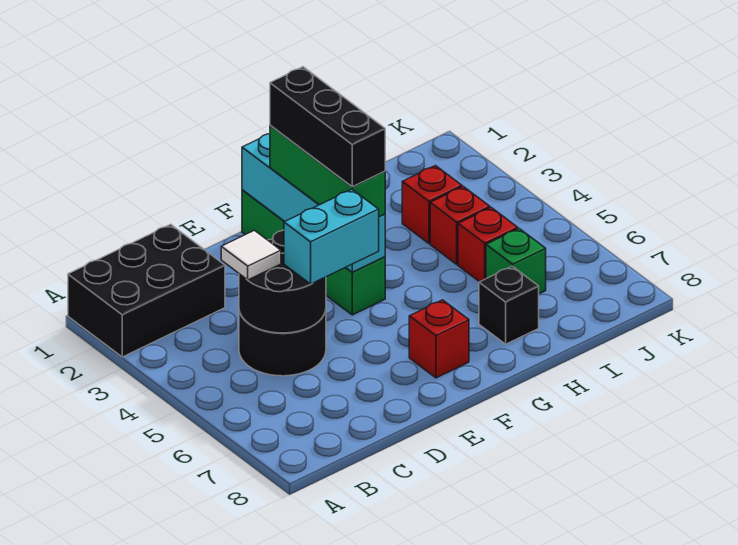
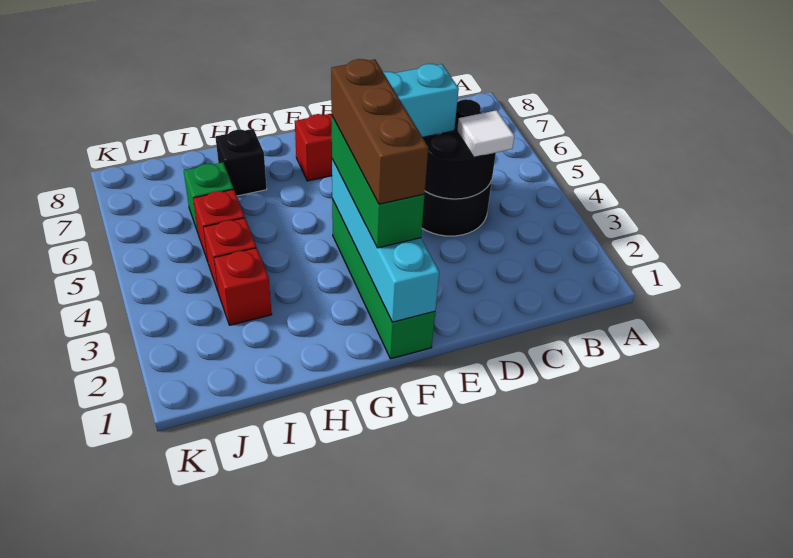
black brick A1:C2 level 1 -> none
black brick F2:F4 level 4 -> brown brick F2:F4 level 4

